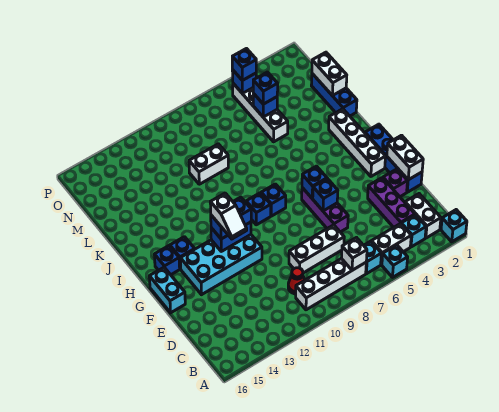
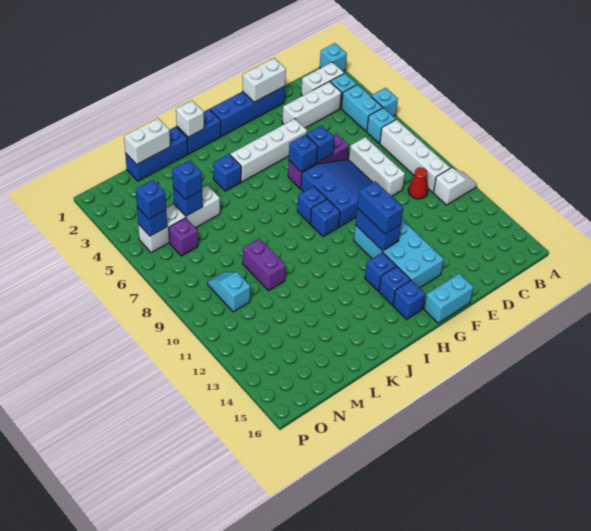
white brick B4:B5 level 1 -> cyan brick B4:B5 level 1
white brick B7 level 2 -> white brick J1 level 2
purple brick C3:E3 level 1 -> white brick C3:E3 level 1
purple brick E2 level 1 -> purple brick N6 level 1
none -> blue slope E7:G9 level 1 top G
white slope F12:G12 level 4 top G -> white slope A11:B11 level 1 top B
white brick G2:J2 level 1 -> white brick F4:I4 level 1
none -> blue brick H13 level 1
none -> blue brick I1:J1 level 1
none -> blue brick J4 level 1
white brick L9:L10 level 1 -> purple brick L9:L10 level 1
none -> cyan slope N9:N10 level 1 top 10

